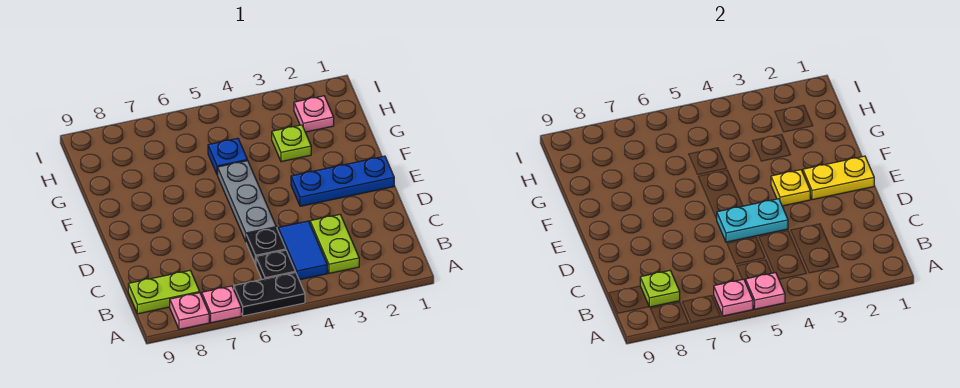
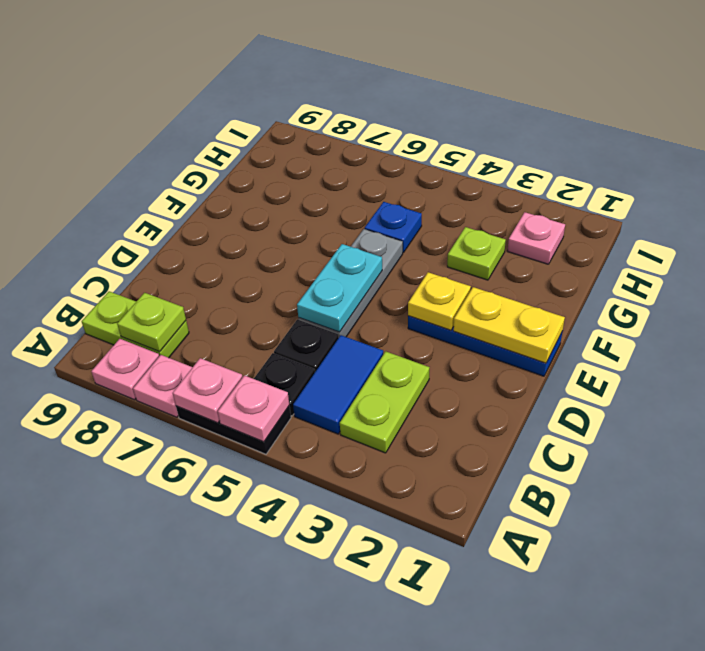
cyan plate D4:D5 level 2 -> cyan plate D5:E5 level 2

